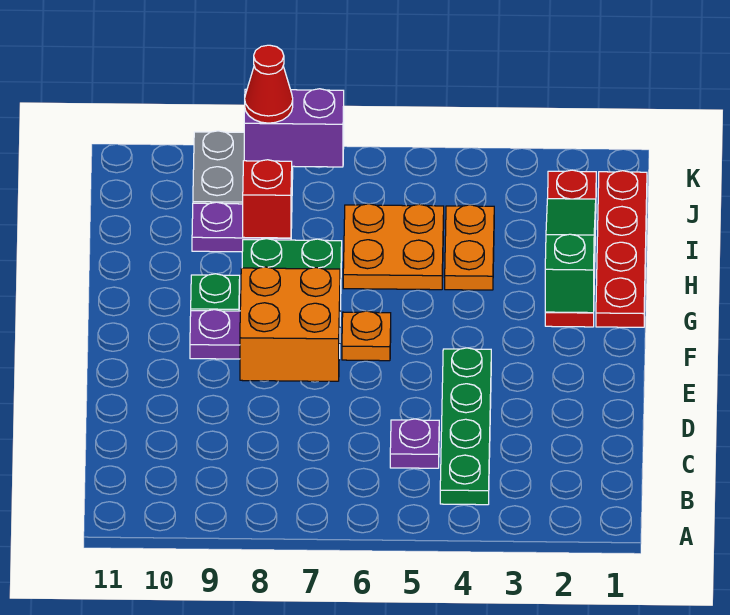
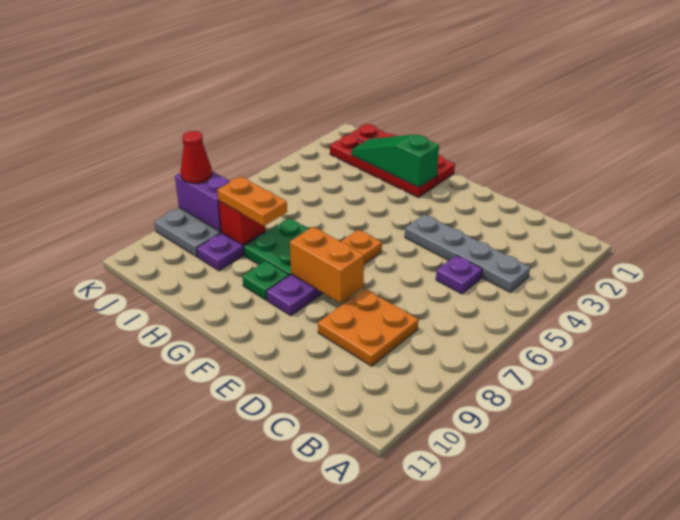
green plate B4:E4 level 1 -> grey plate B4:E4 level 1
orange brick E7:F8 level 2 -> orange brick E8:F8 level 2
orange plate H4:I4 level 1 -> orange plate H8:I8 level 3
orange plate H5:I6 level 1 -> orange plate C8:D9 level 1
purple brick K7:K8 level 2 -> purple brick J8:K8 level 2

